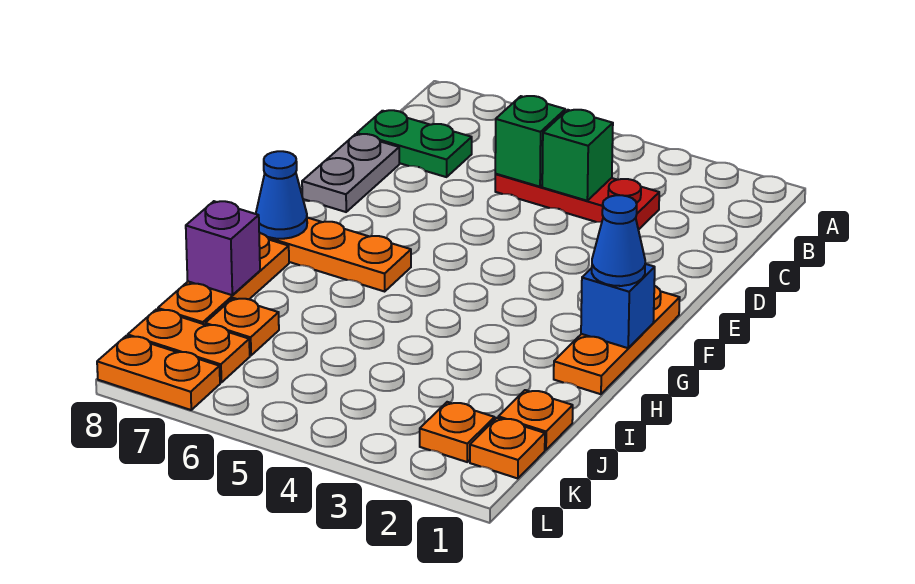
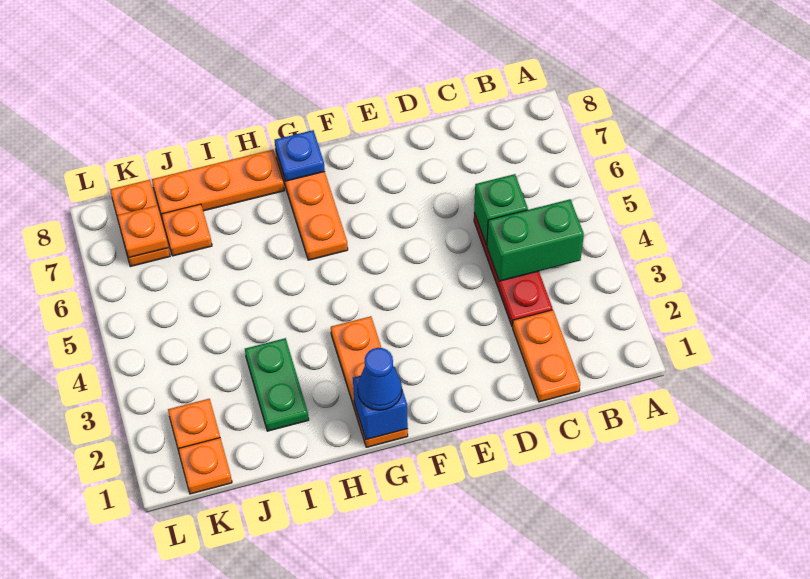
green brick C4 level 2 -> green brick B4:C4 level 2
green plate C7:C8 level 1 -> green plate I2:I3 level 1
grey plate D8:E8 level 1 -> none
orange plate F1:H1 level 1 -> orange plate G1:G3 level 1
blue cone G8 level 2 -> blue plate G8 level 2
purple brick I8 level 2 -> none
orange plate J1 level 1 -> orange plate K7 level 2
orange plate L7:L8 level 1 -> orange plate C1:C2 level 1

